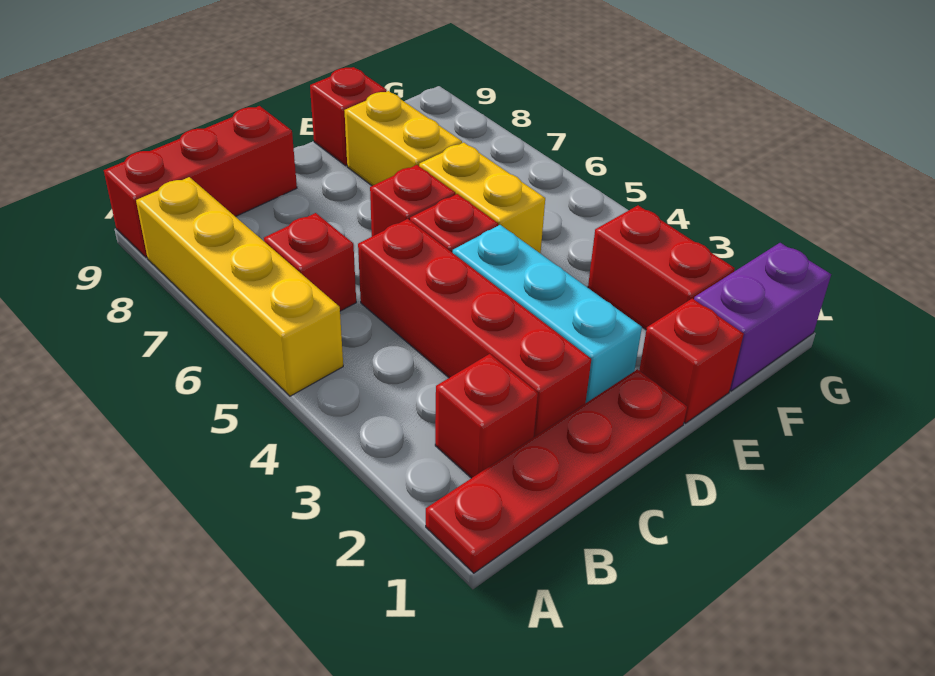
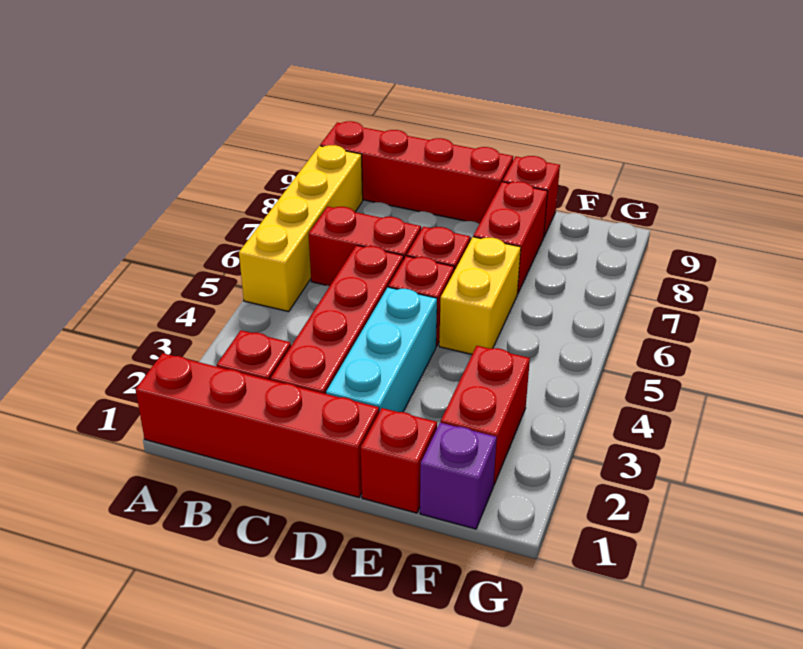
red plate A1:D1 level 1 -> red brick A1:D1 level 1
red brick A9:C9 level 1 -> red brick A9:D9 level 1
red brick B6 level 1 -> red brick B6:C6 level 1
yellow brick E7:E8 level 1 -> red brick E7:E8 level 1
purple brick F1:G1 level 1 -> purple brick F1 level 1

